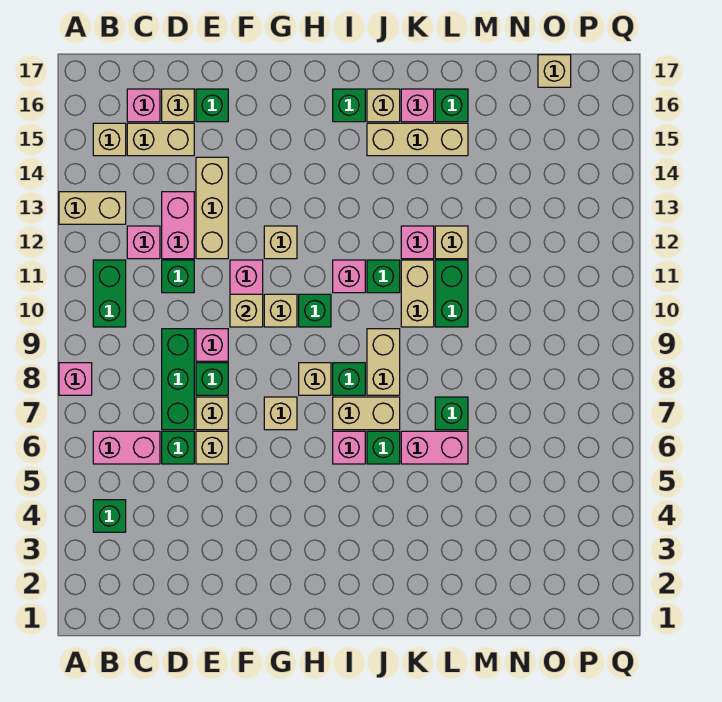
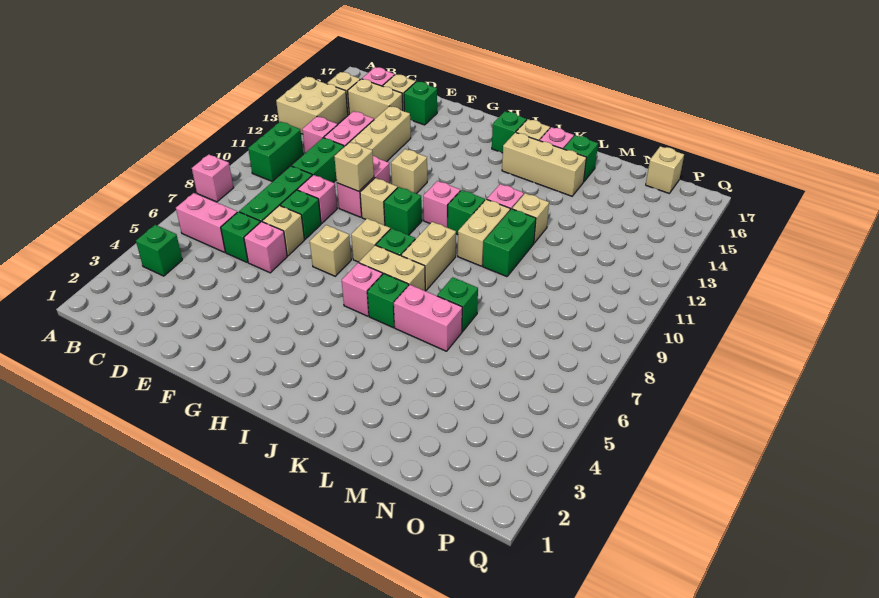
tan brick A13:B13 level 1 -> tan brick A13:B14 level 1
green brick D11 level 1 -> green brick D10:D11 level 1
tan brick E6 level 1 -> pink brick E6 level 1

